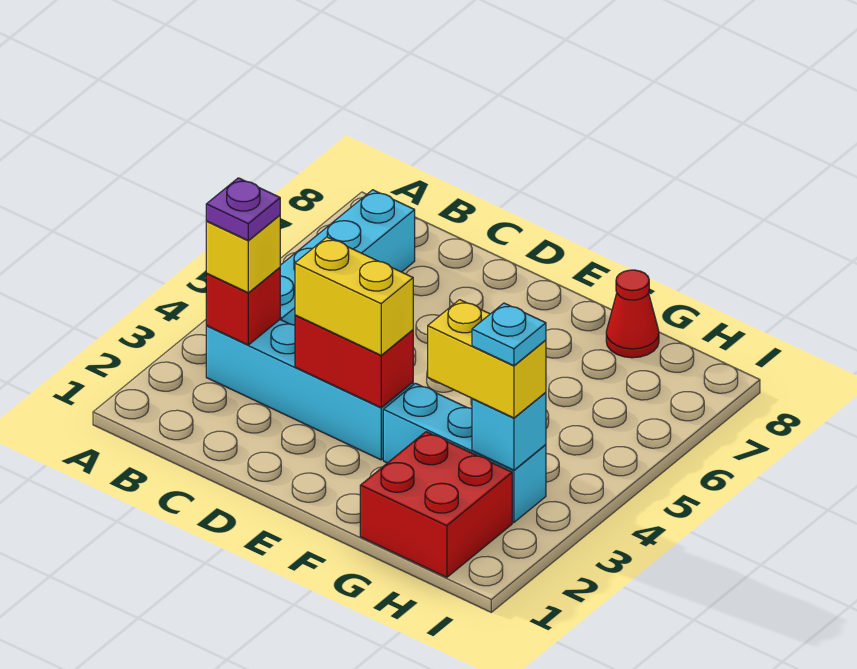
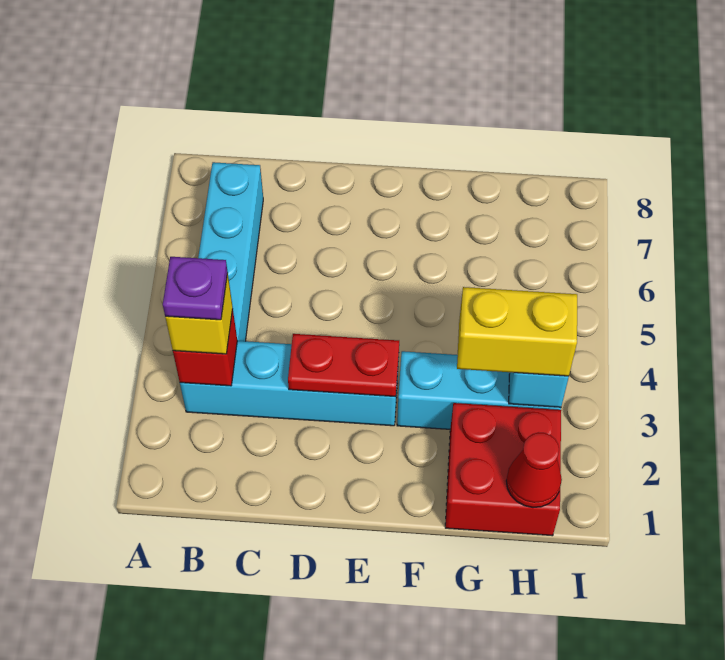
red brick D3:E3 level 2 -> red plate D3:E3 level 2
yellow brick D3:E3 level 3 -> none
red cone G8 level 1 -> red cone H1 level 2
cyan plate H3 level 4 -> none

